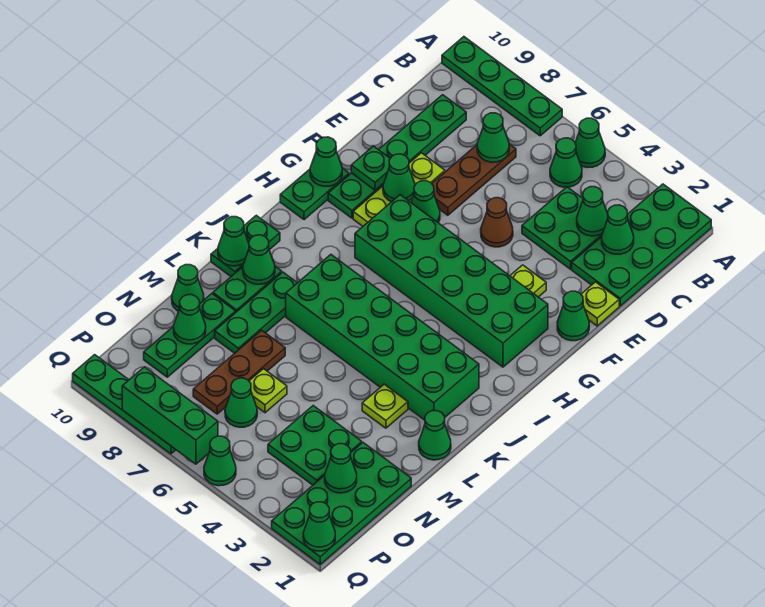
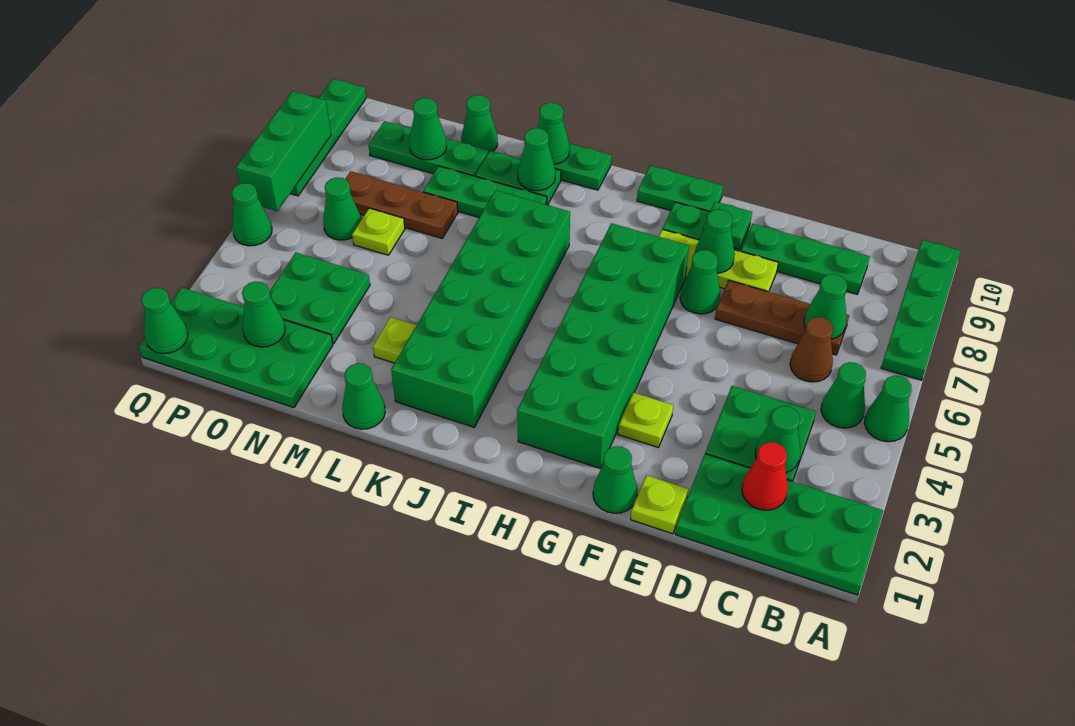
green cone C2 level 2 -> red cone C2 level 2
brown cone E5 level 1 -> brown cone C6 level 1
green cone G10 level 2 -> none

